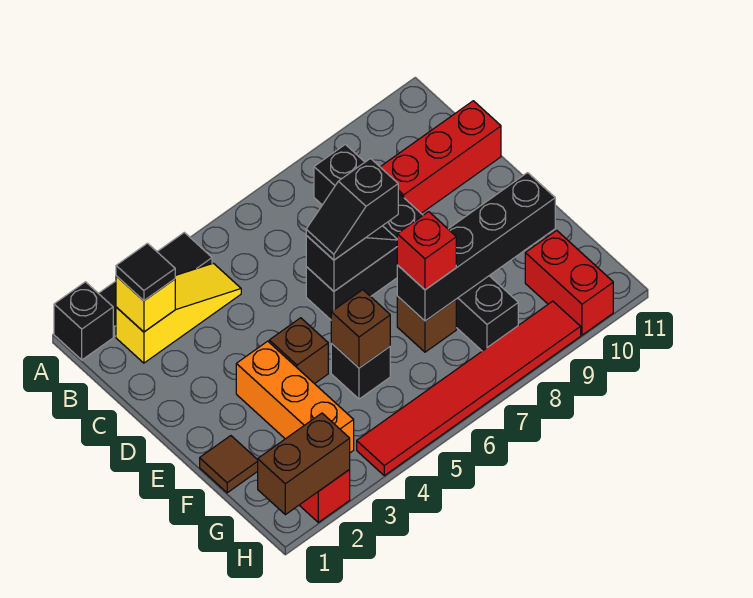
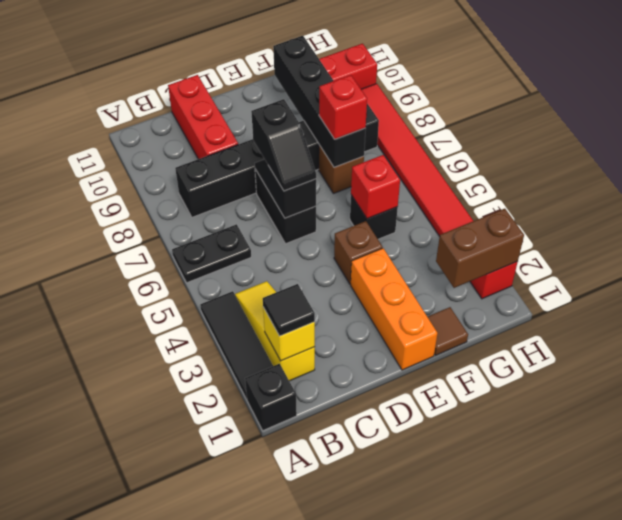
none -> black plate A6:B6 level 1
orange brick E3:G3 level 1 -> orange brick E1:E3 level 1
brown brick F5 level 2 -> red brick F5 level 2
brown brick H1:H2 level 2 -> brown brick G2:H2 level 2

